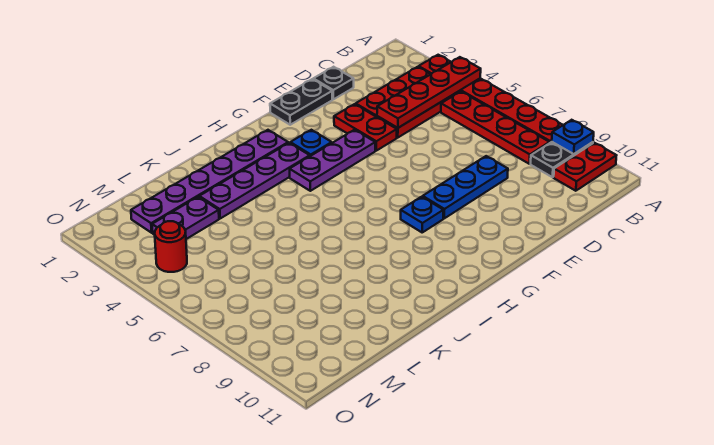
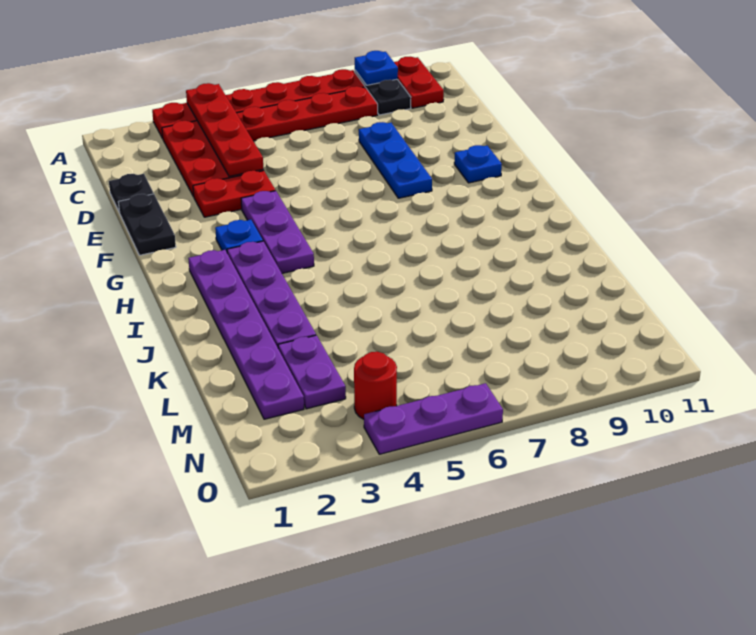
blue plate G8 level 1 -> blue plate F10 level 1
none -> purple plate O4:O6 level 1

